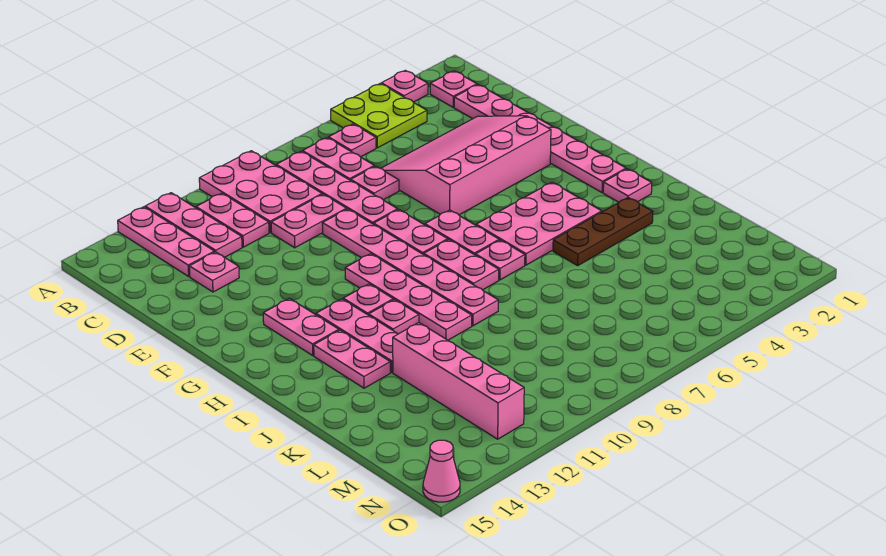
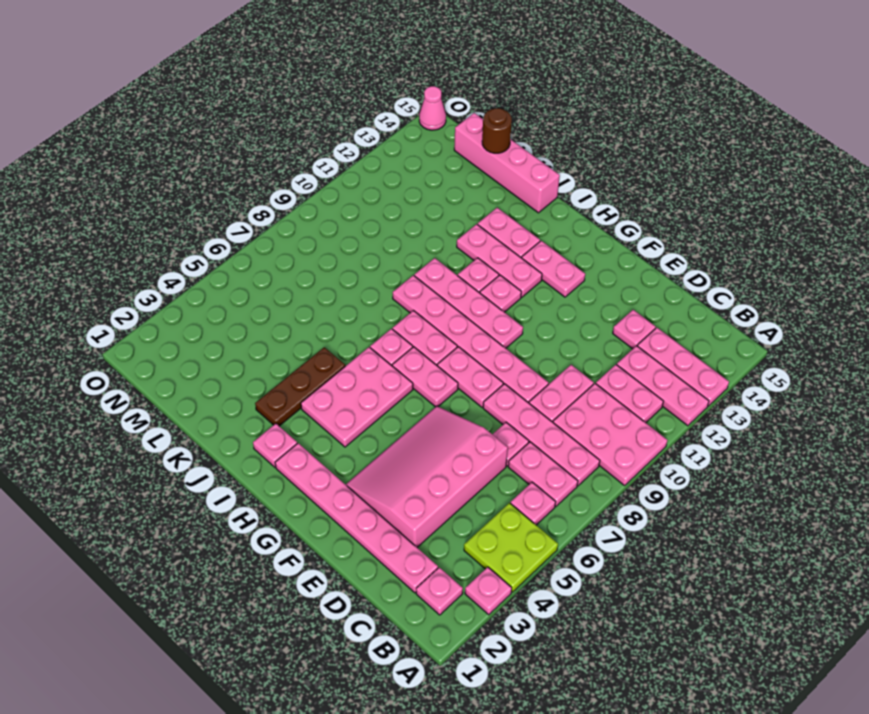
pink slope D3:F6 level 1 top F -> pink slope D3:F6 level 1 top D
pink brick K12:N12 level 1 -> pink brick J15:M15 level 1
none -> brown round brick L15 level 2

